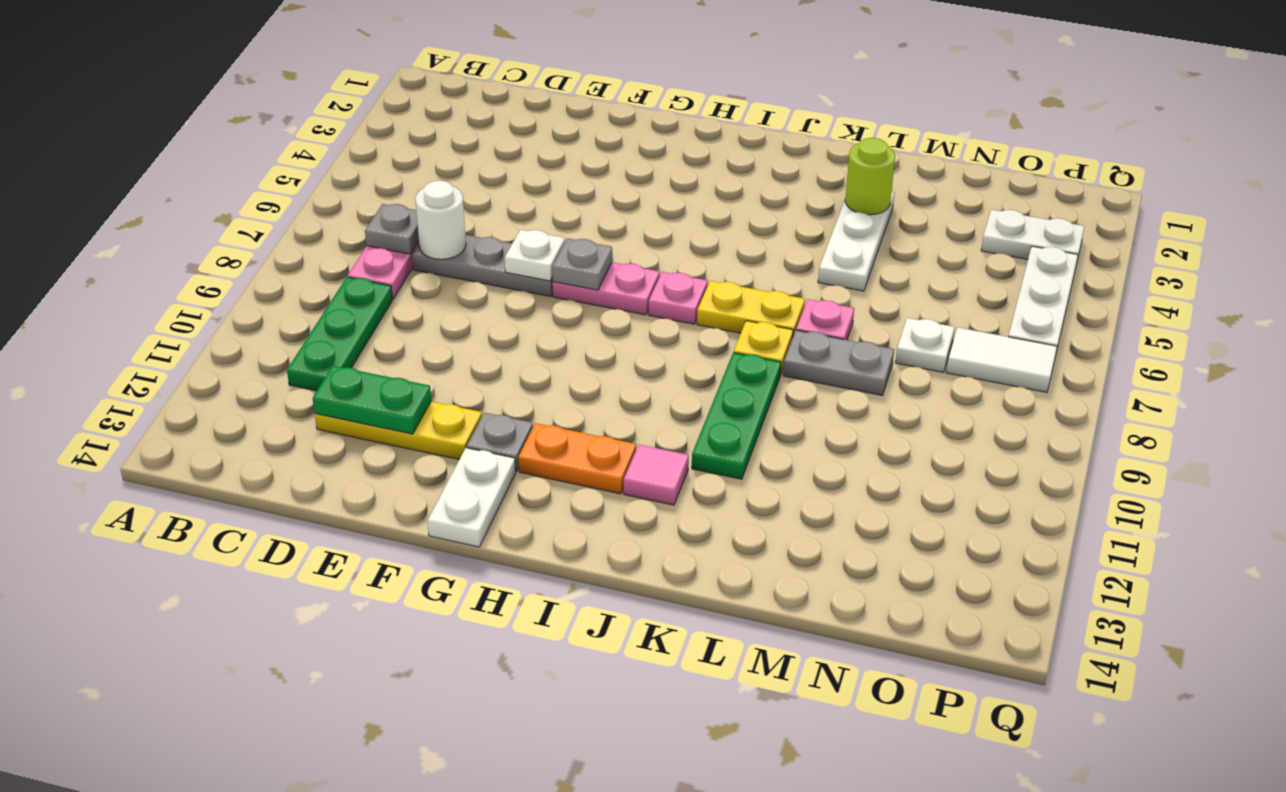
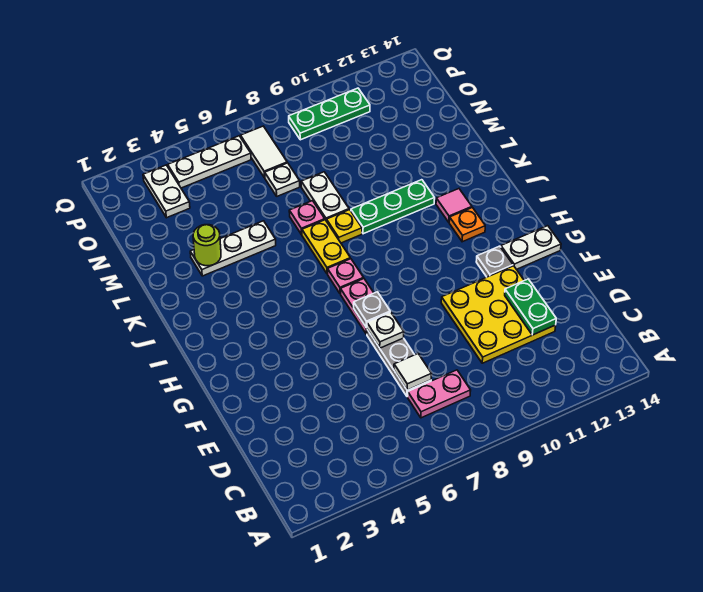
grey plate C7 level 2 -> none
green plate C9:C11 level 1 -> green plate P9:P11 level 1
white round brick D7 level 2 -> white tile D7 level 2
yellow plate D12:F12 level 1 -> yellow plate D10:F12 level 1
orange plate H12:I12 level 1 -> orange plate I12 level 1
grey plate L8:M8 level 1 -> white plate L8:M8 level 1

